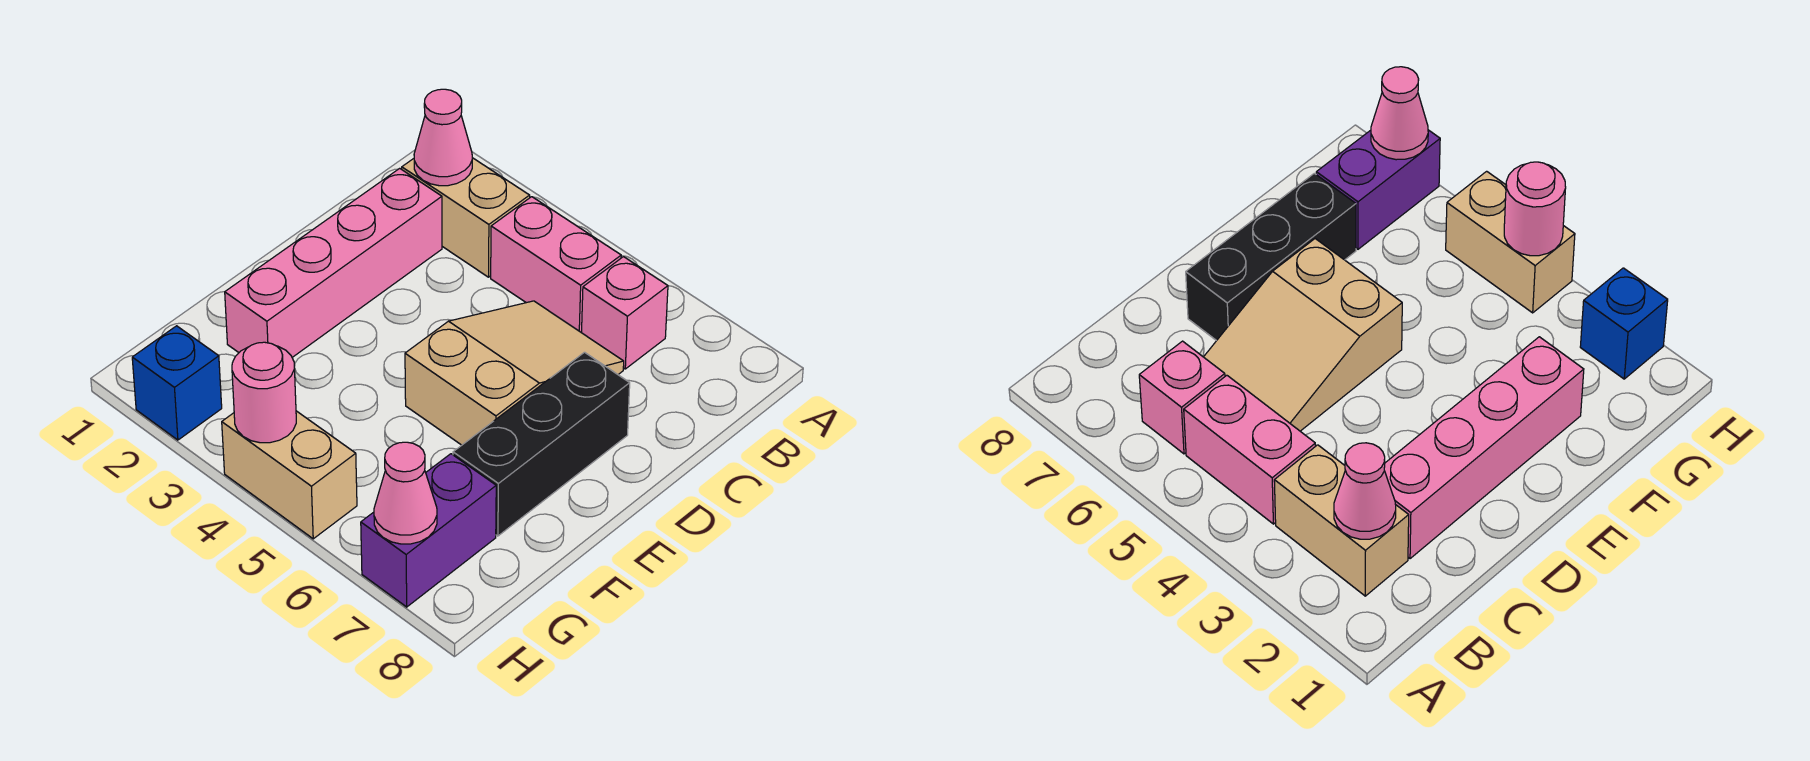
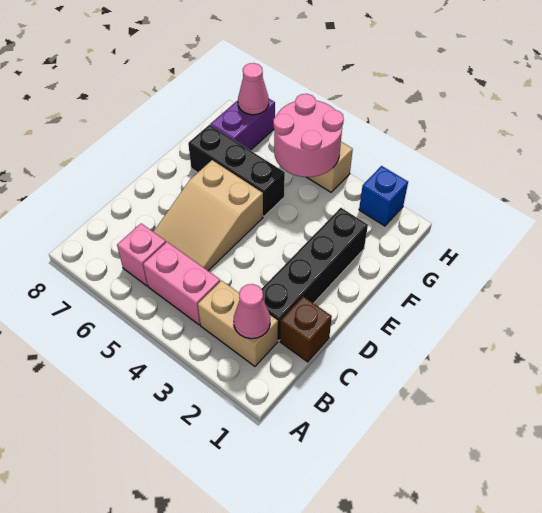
none -> brown brick C1 level 1
pink brick C2:F2 level 1 -> black brick C2:F2 level 1
black brick D7:F7 level 1 -> black brick F5:F7 level 1
pink round brick H4 level 2 -> pink round brick G4:H5 level 2

